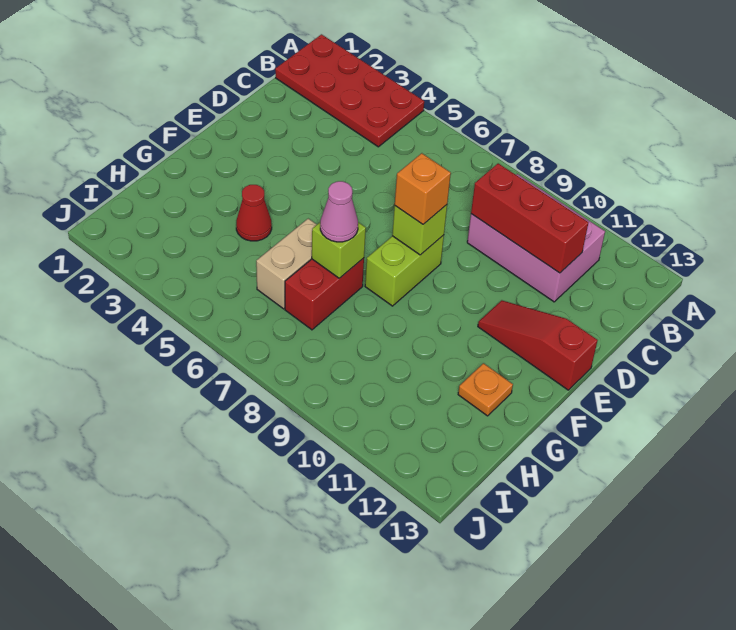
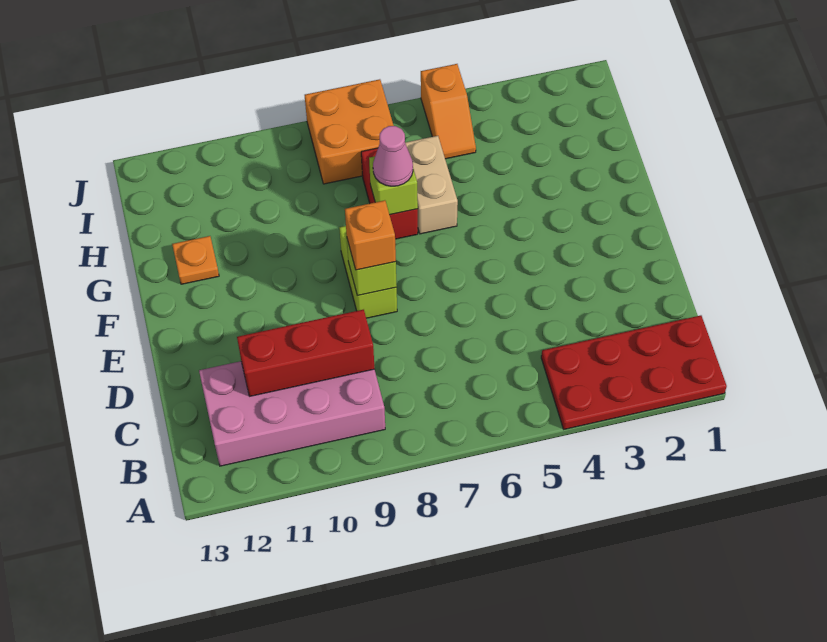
pink brick B9:C11 level 1 -> pink brick B9:C12 level 1
red slope E11:E13 level 1 top 13 -> none
red cone G4 level 1 -> none
none -> orange slope I5:J5 level 1 top J
none -> orange brick I7:J8 level 1

